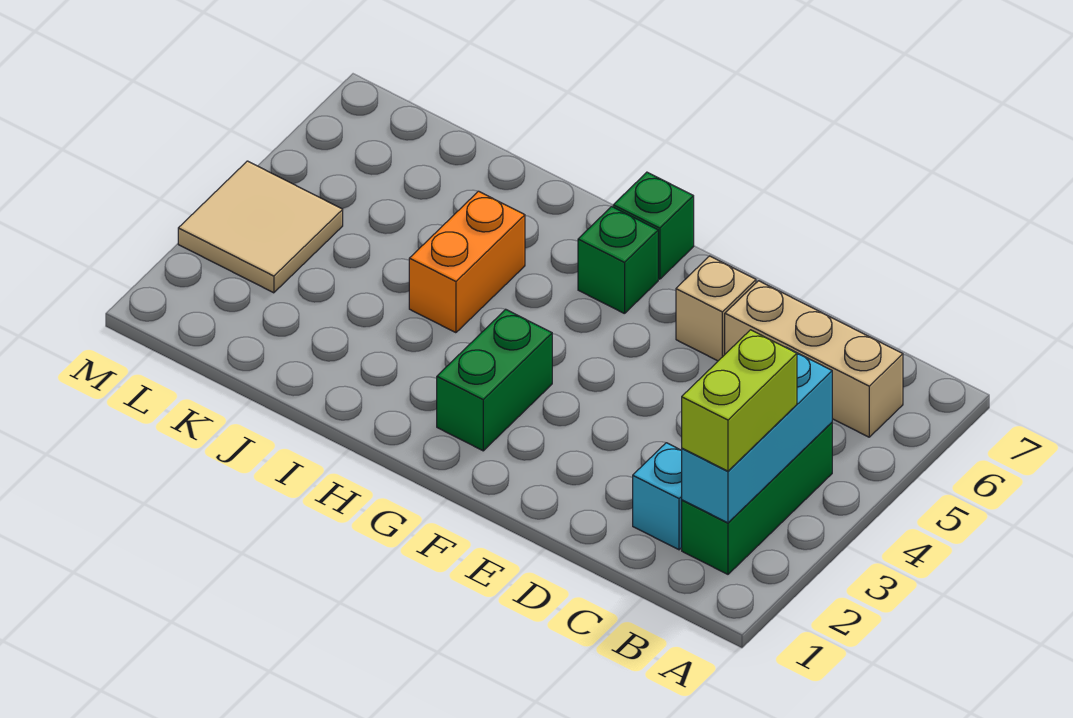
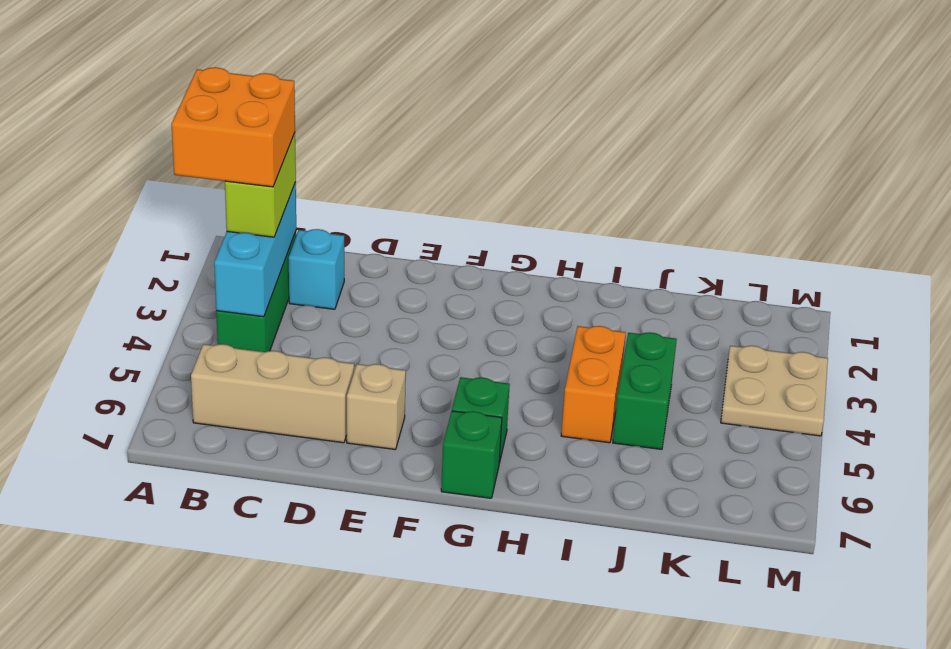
none -> orange brick A2:B3 level 4
green brick G2:G3 level 1 -> green brick J4:J5 level 1
tan tile L3:M4 level 1 -> tan plate L3:M4 level 1

